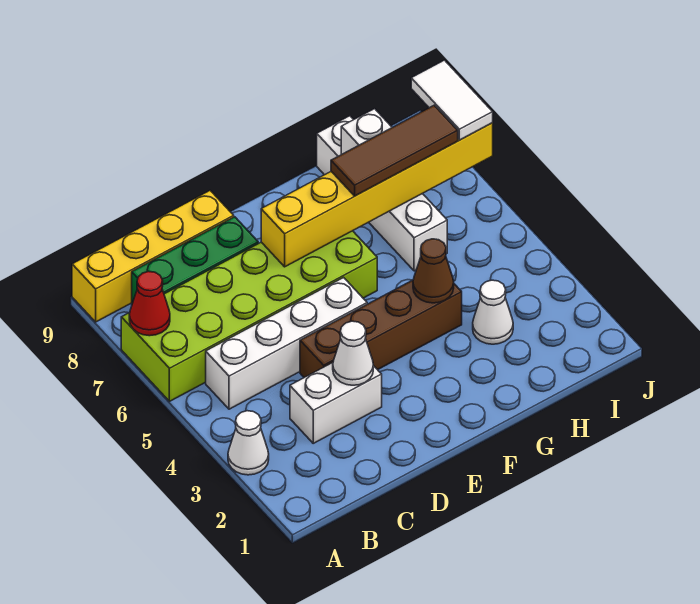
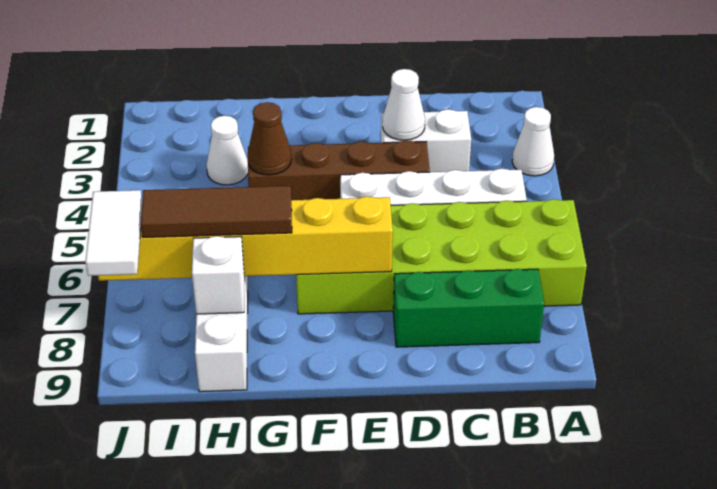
red cone A7 level 2 -> none
yellow brick A9:D9 level 1 -> none

